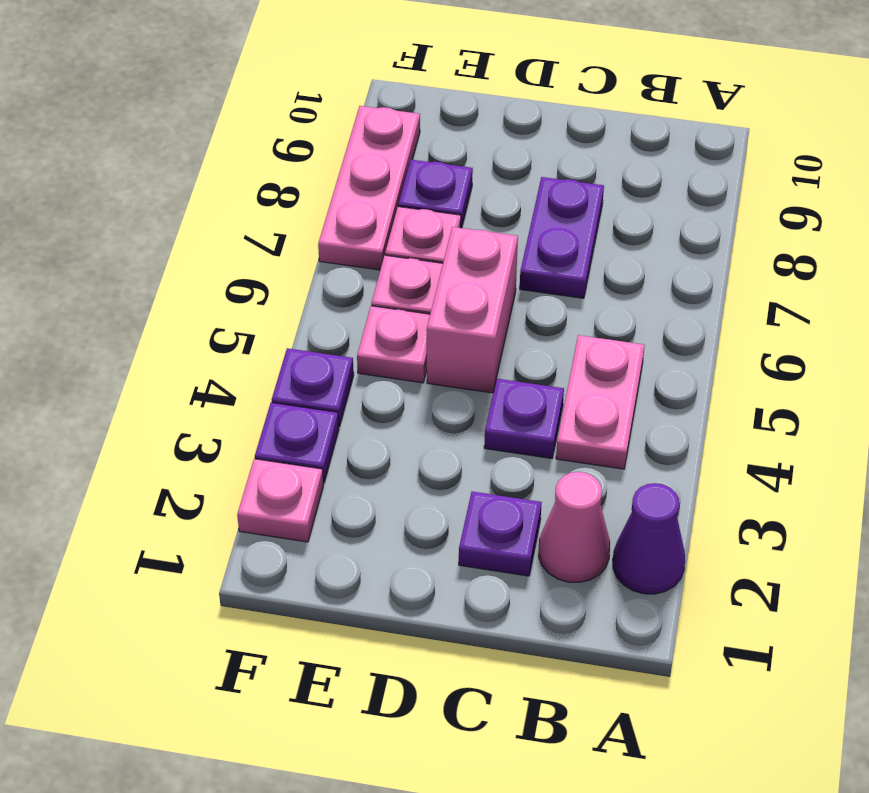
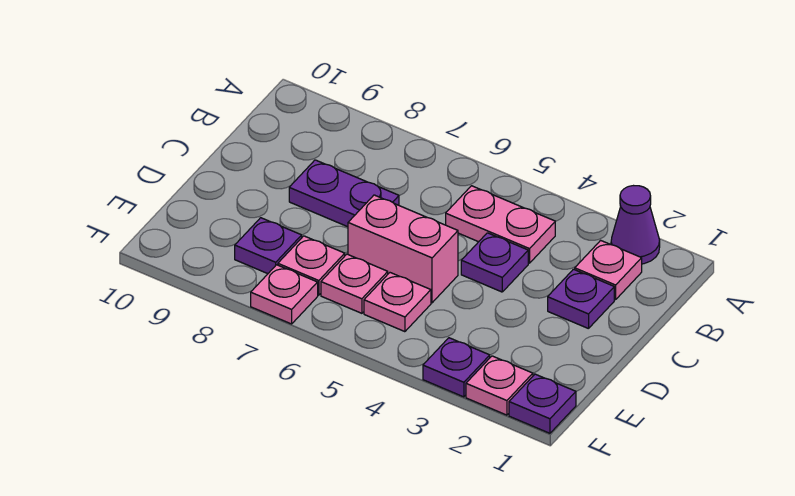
pink cone B2 level 1 -> pink plate B2 level 1
purple plate F4 level 1 -> purple plate F1 level 1
pink plate F7:F9 level 1 -> pink plate F7 level 1

